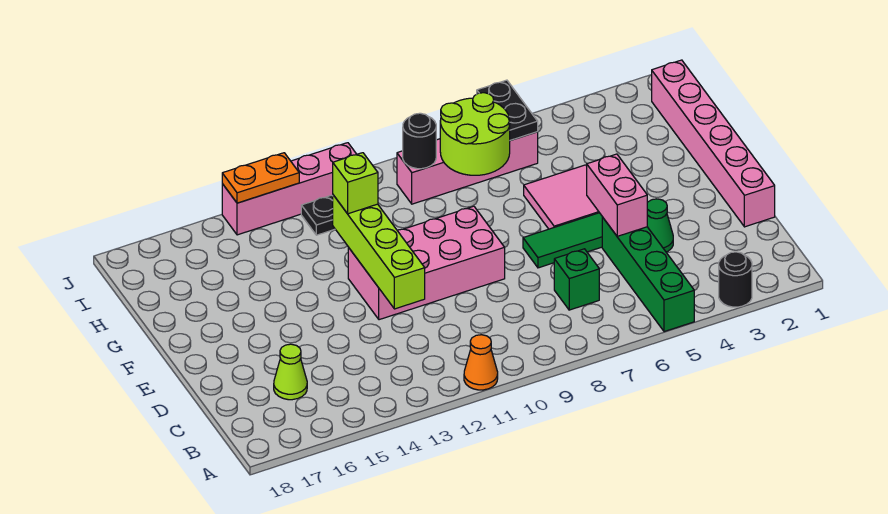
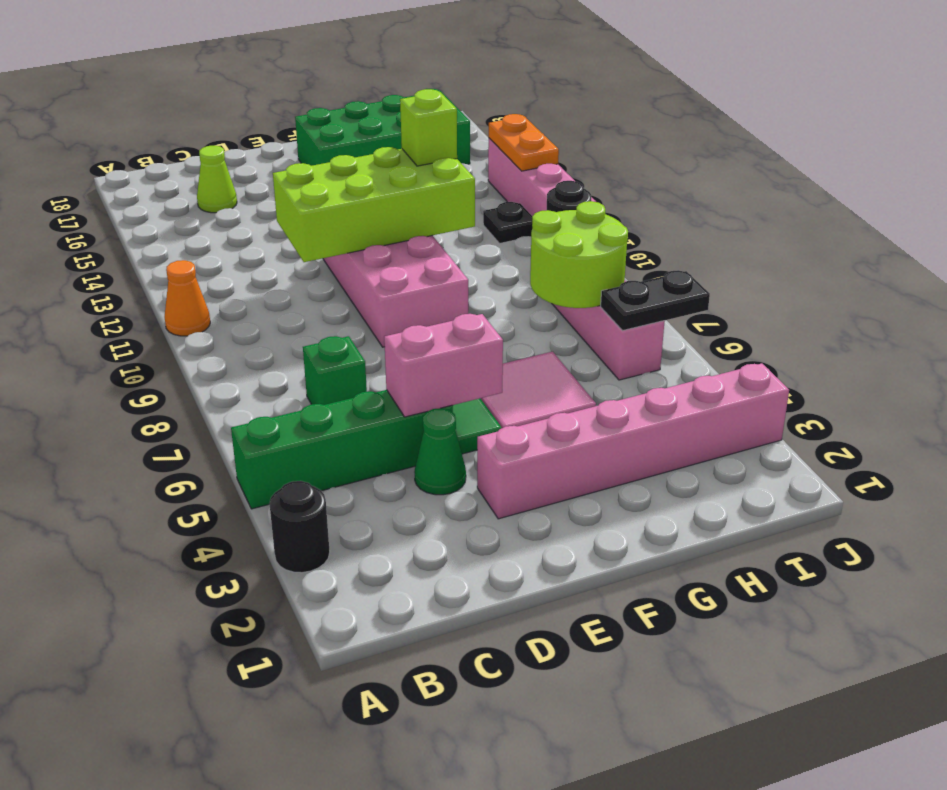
pink brick D1:I1 level 1 -> pink brick E3:J3 level 1
lime brick D12:G12 level 2 -> lime brick D11:G12 level 2
none -> green brick F16:I17 level 1

